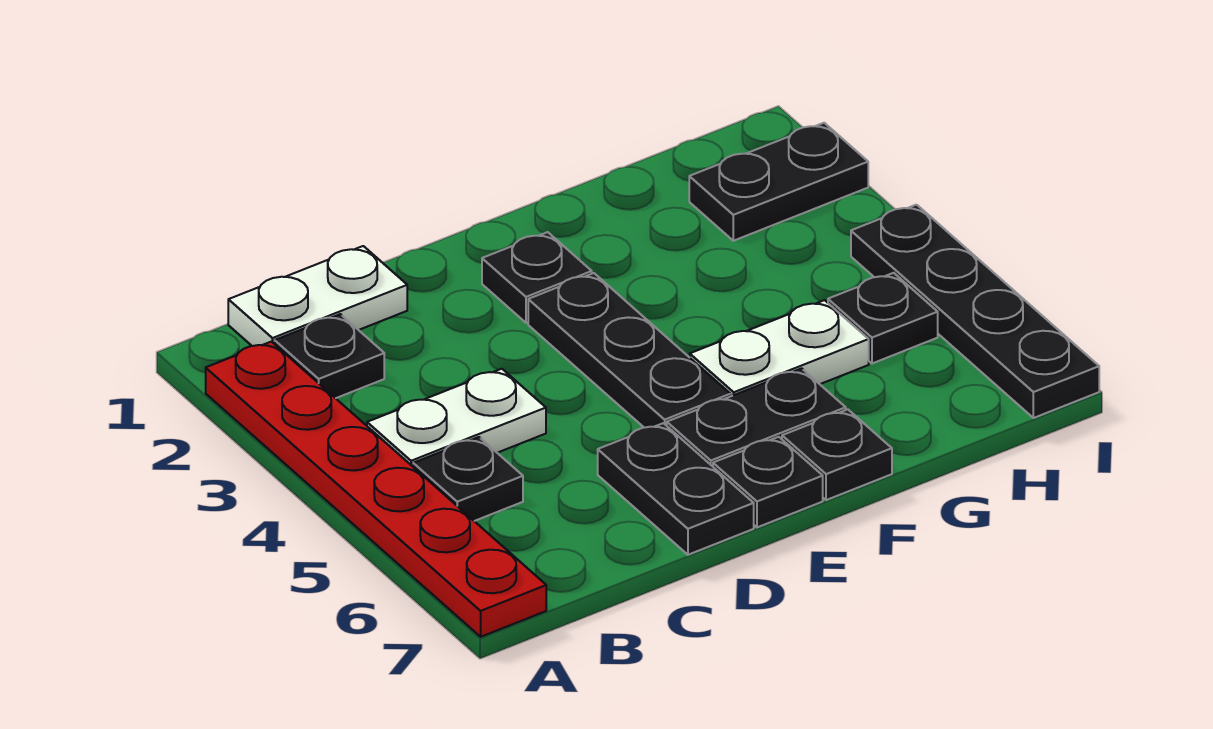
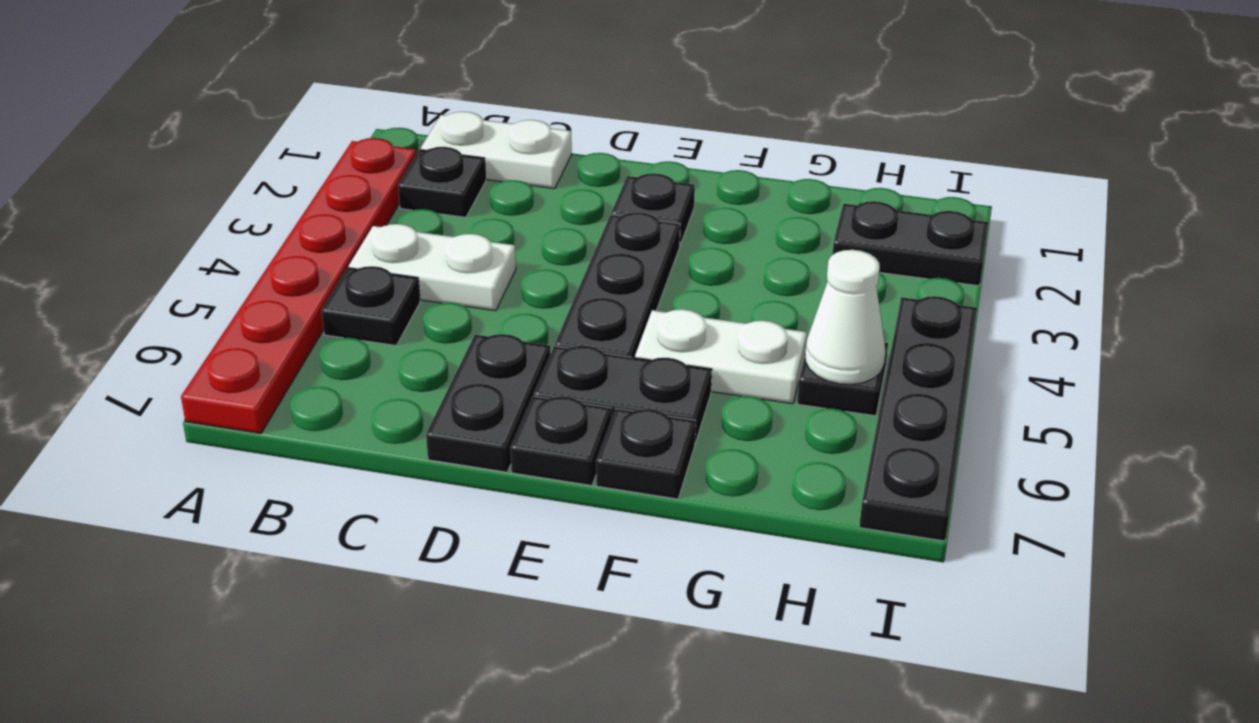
none -> white cone H5 level 2

